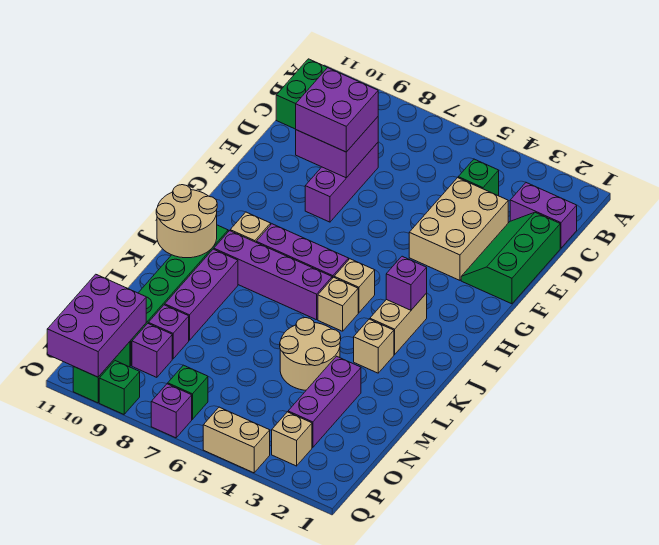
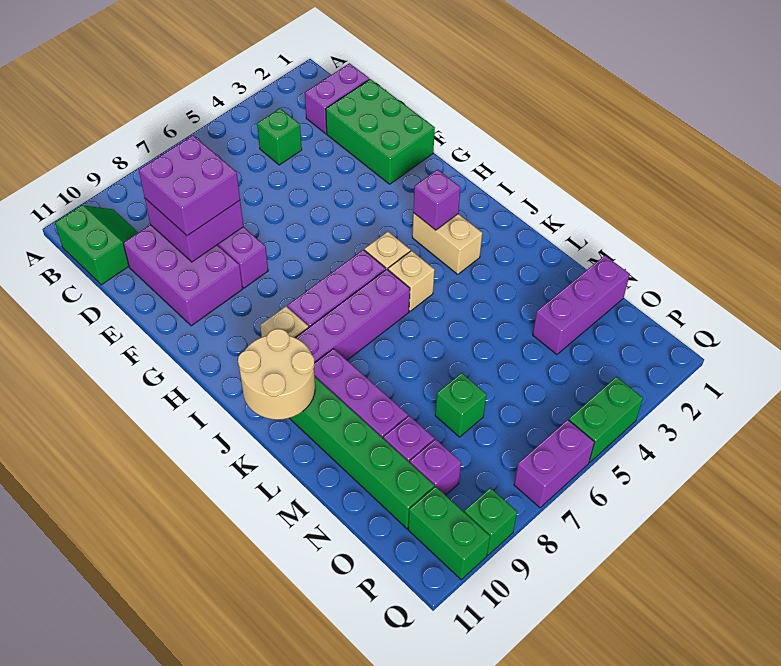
green slope D1:F2 level 1 top 1 -> green brick D1:F2 level 1
tan brick D3:F4 level 1 -> none
tan brick K3 level 1 -> none
tan round brick L4:M5 level 1 -> none
purple brick M3:O3 level 1 -> purple brick N1:N3 level 1
purple brick O10:Q11 level 2 -> purple brick D9:F10 level 1
tan brick P3 level 1 -> none
green brick P7 level 1 -> green brick N7 level 1
tan brick Q4:Q5 level 1 -> green brick Q4:Q5 level 1
purple brick Q7 level 1 -> purple brick Q6:Q7 level 1

